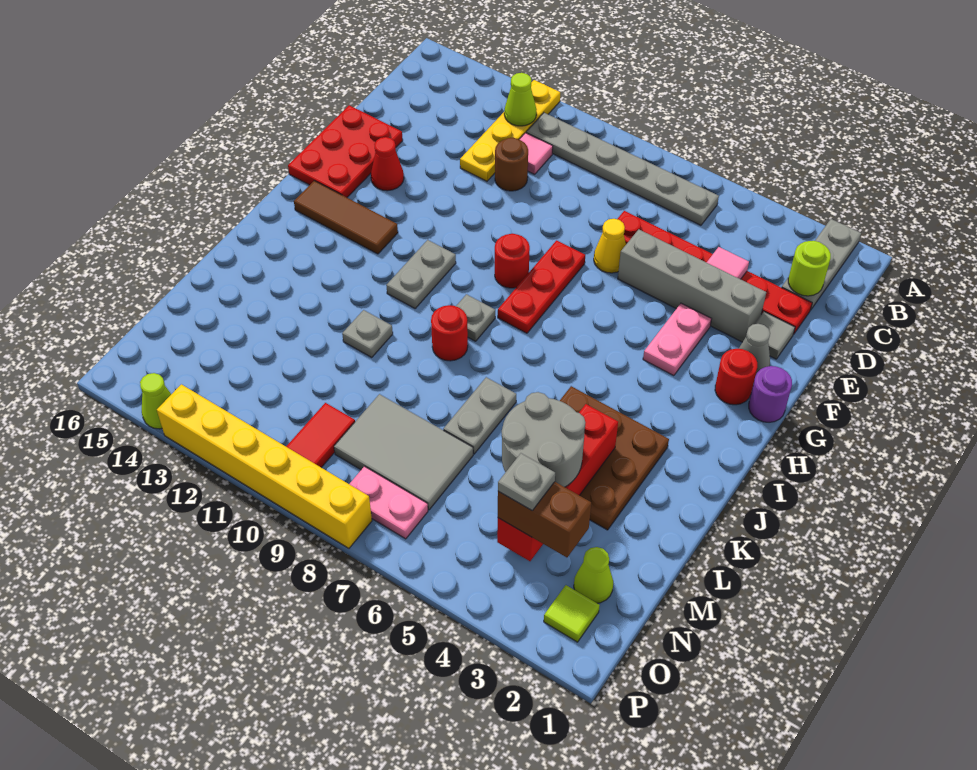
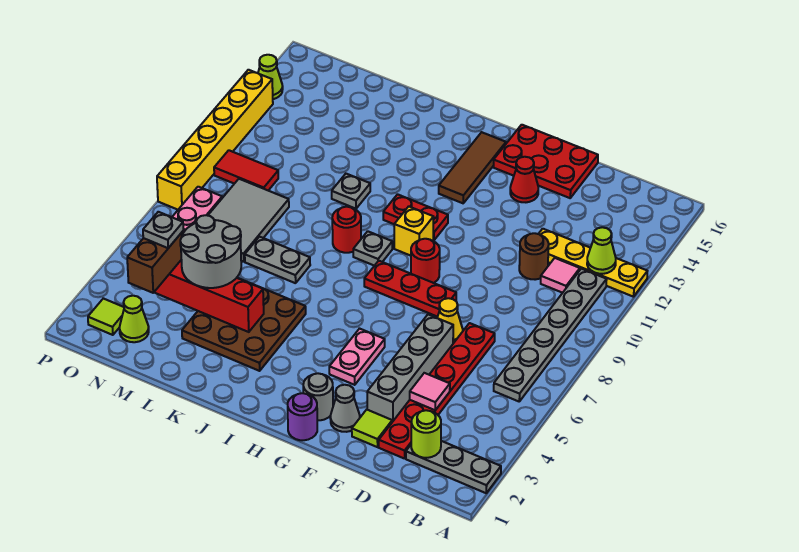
grey tile E2 level 1 -> lime tile E2 level 1
pink plate F4:G4 level 1 -> pink plate G4:G5 level 1
red round brick G2 level 1 -> grey round brick G2 level 1
none -> yellow brick H10 level 1
grey plate H11:I11 level 1 -> red plate H11:I11 level 1

